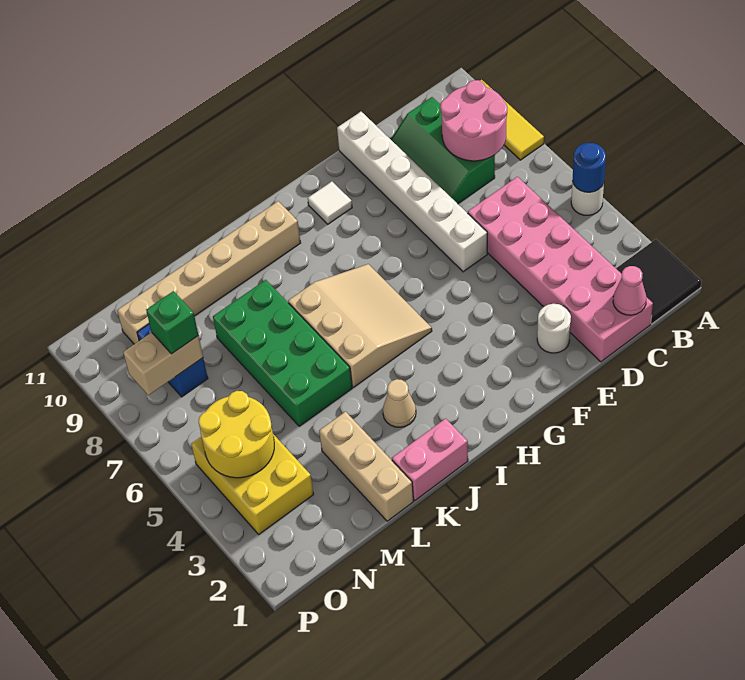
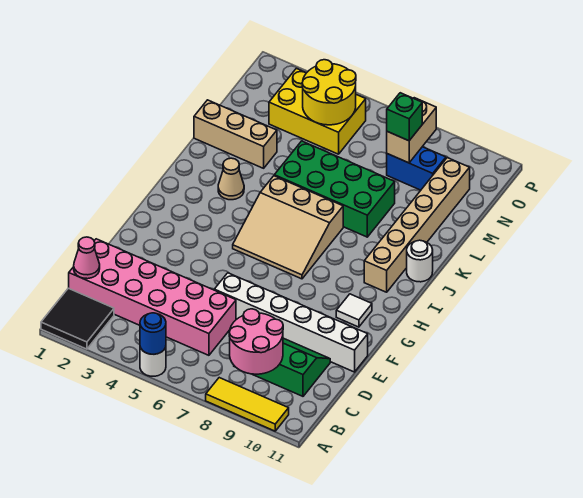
white round brick E2 level 1 -> white round brick J11 level 1
pink brick J1:K1 level 1 -> none

